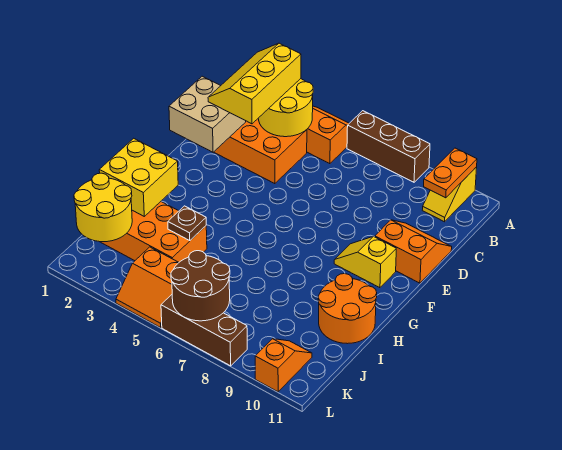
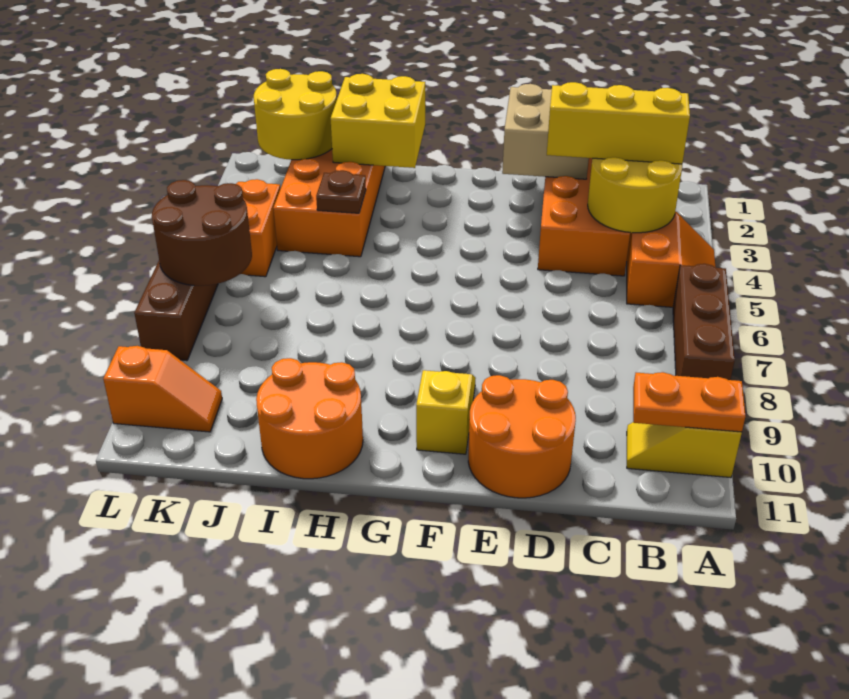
orange slope D10:E11 level 1 top E -> orange round brick D10:E11 level 1

